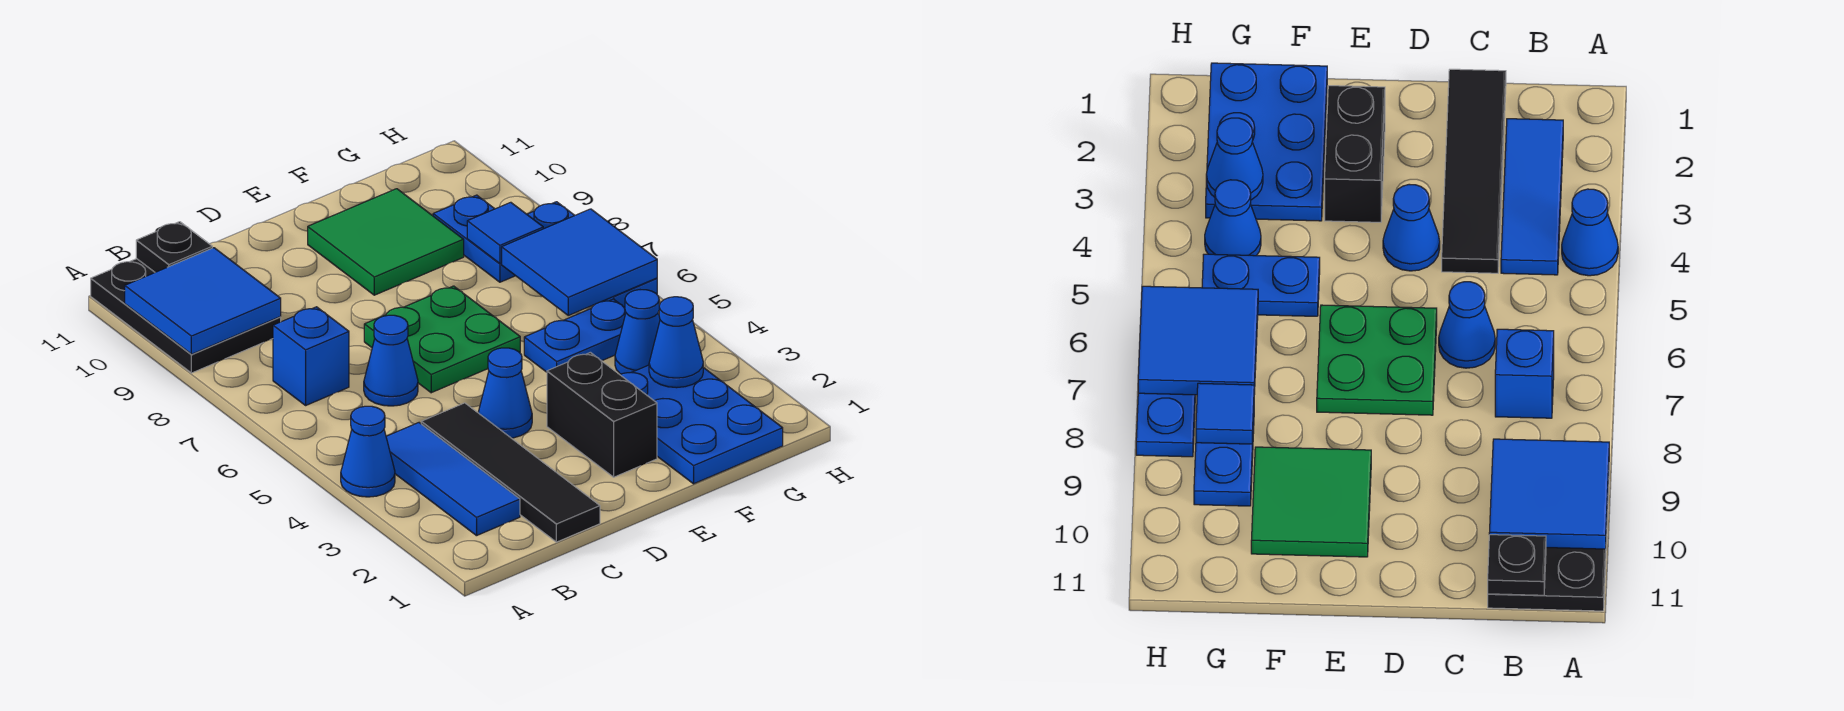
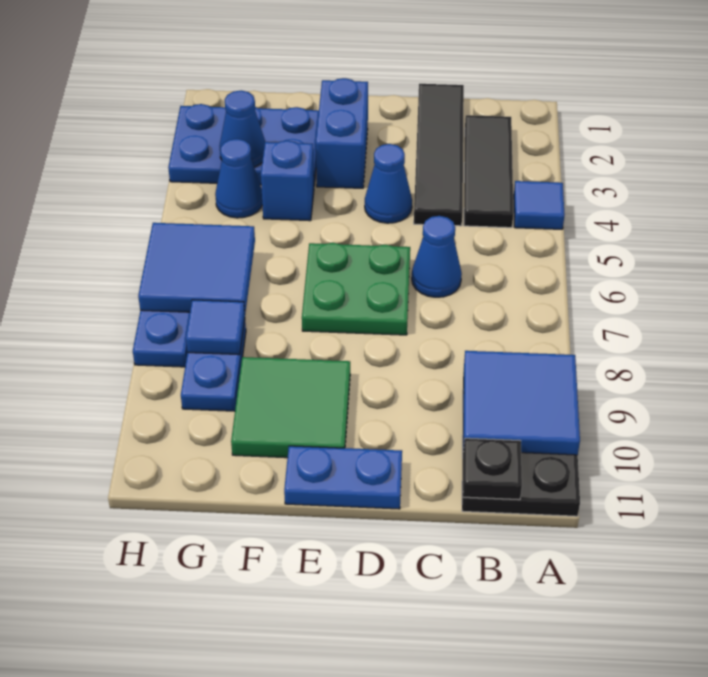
blue cone A4 level 1 -> blue tile A4 level 1
blue tile B2:B4 level 1 -> black tile B2:B4 level 1
blue brick B7 level 1 -> blue brick F4 level 1
black brick E2:E3 level 1 -> blue brick E2:E3 level 1
blue plate F1:G3 level 1 -> blue plate F2:H3 level 1
blue plate F5:G5 level 1 -> blue plate D11:E11 level 1

